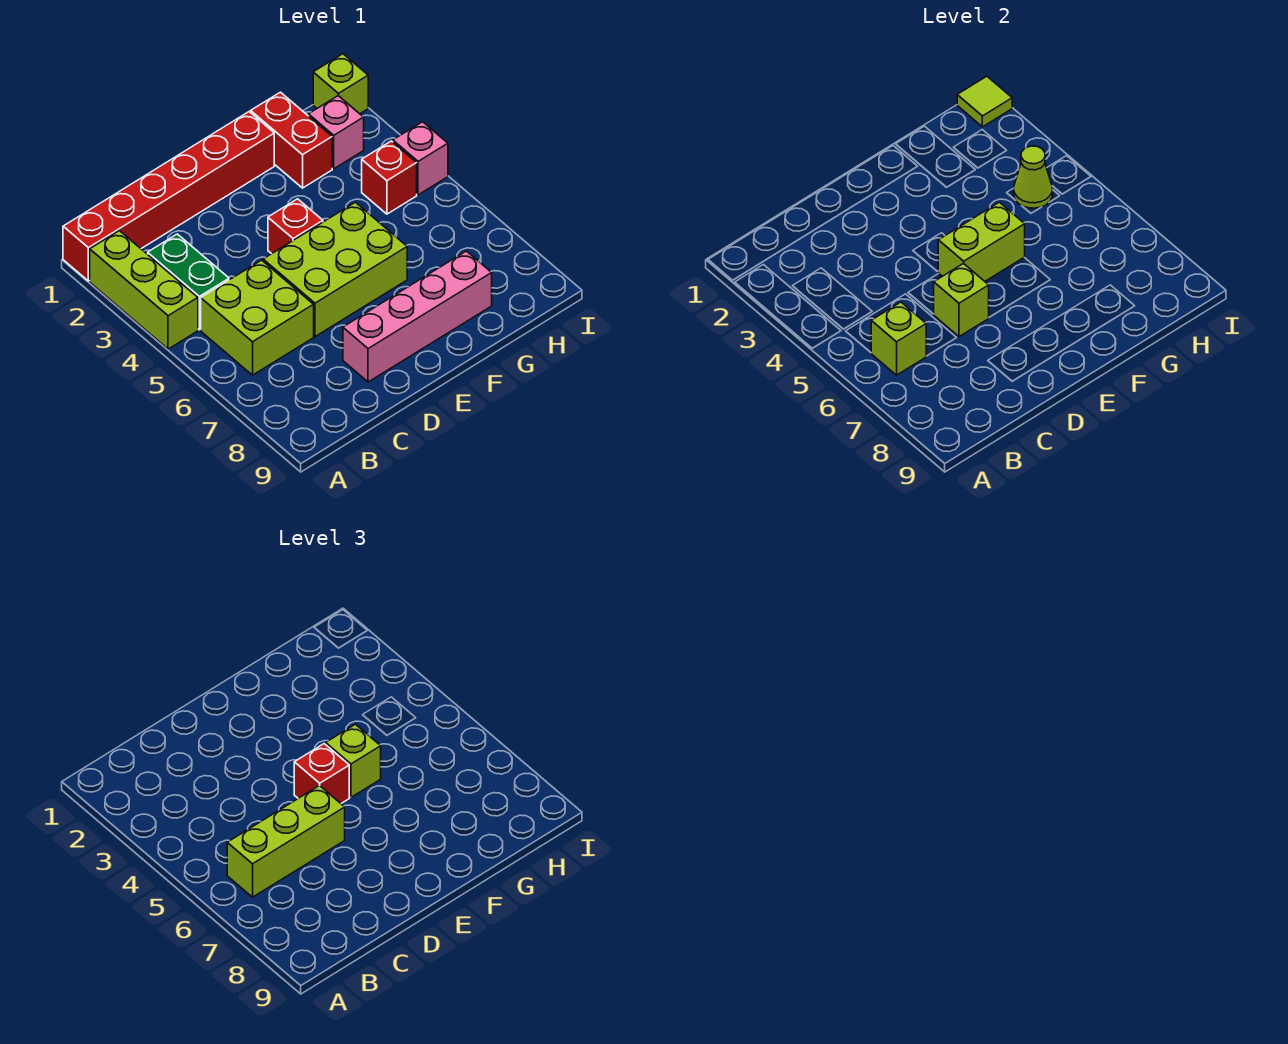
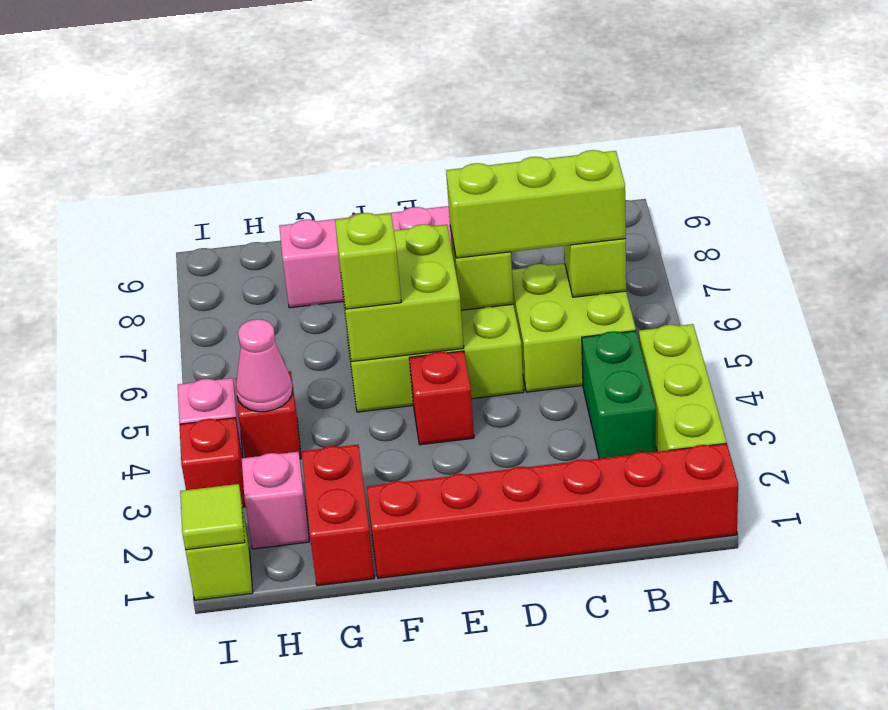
lime brick E5:F5 level 2 -> lime brick E5:F6 level 2
red brick E5 level 3 -> red brick I3 level 1
lime cone H4 level 2 -> pink cone H4 level 2

